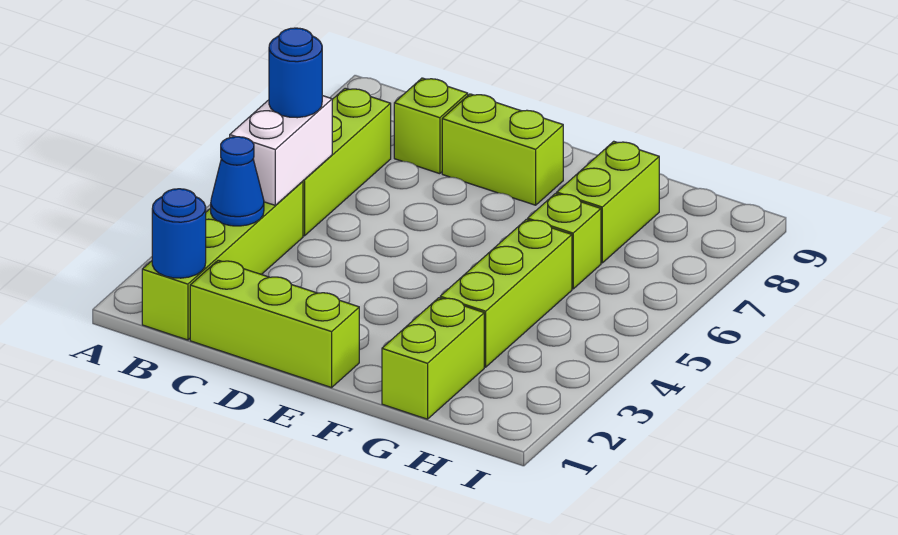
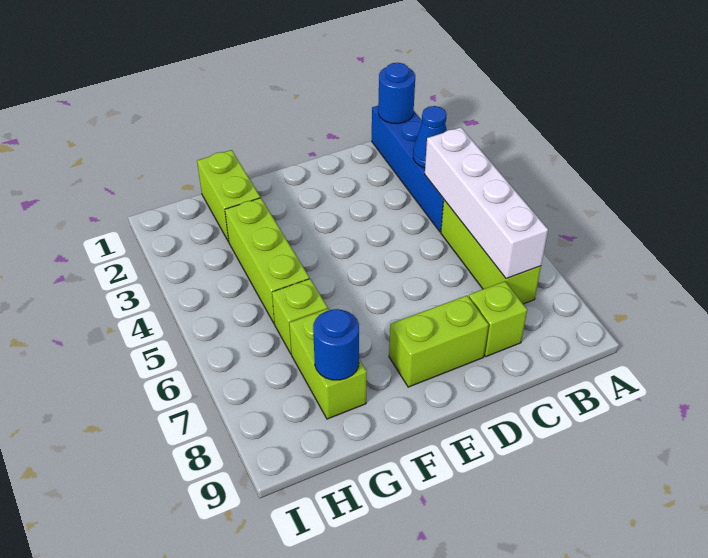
lime brick B1:B4 level 1 -> blue brick B1:B4 level 1
white brick B4:B5 level 2 -> white brick B4:B7 level 2
blue round brick B5 level 3 -> blue round brick G8 level 2
lime brick C1:E1 level 1 -> none

